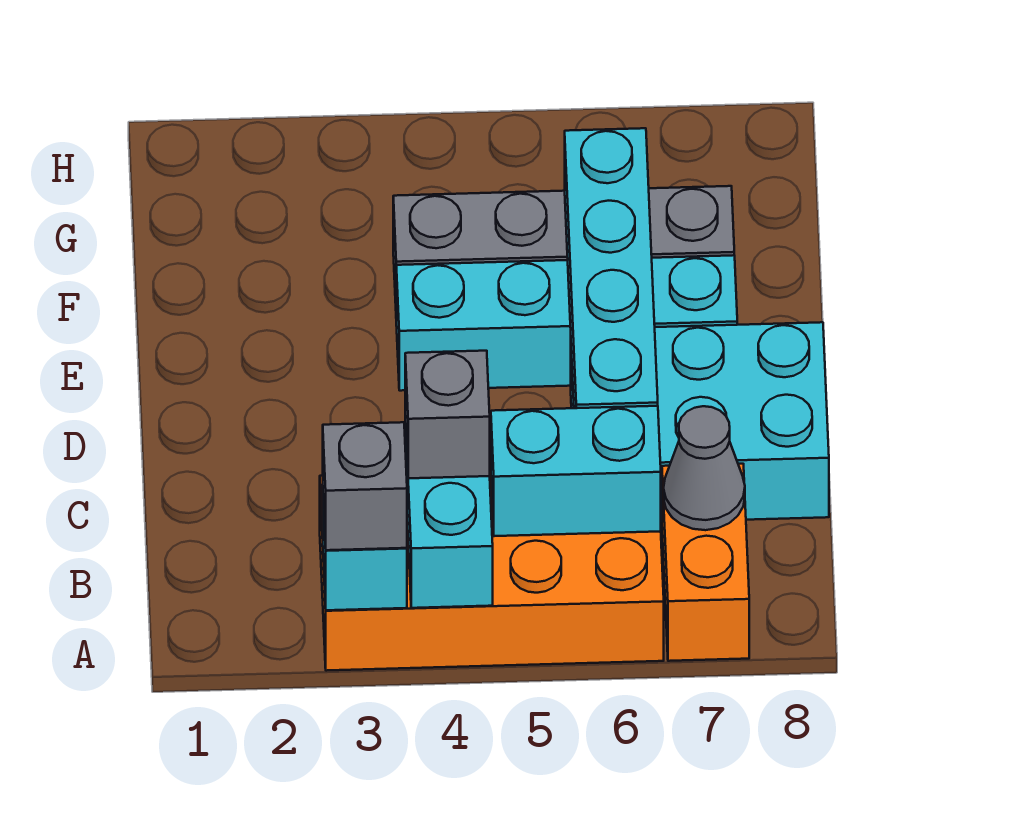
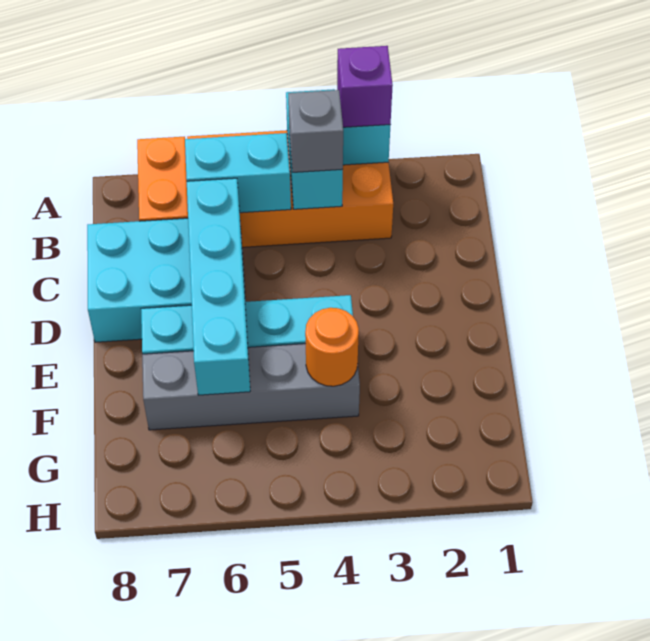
grey brick A3 level 3 -> purple brick A3 level 3
grey cone B7 level 2 -> none
none -> orange round brick F4 level 2

